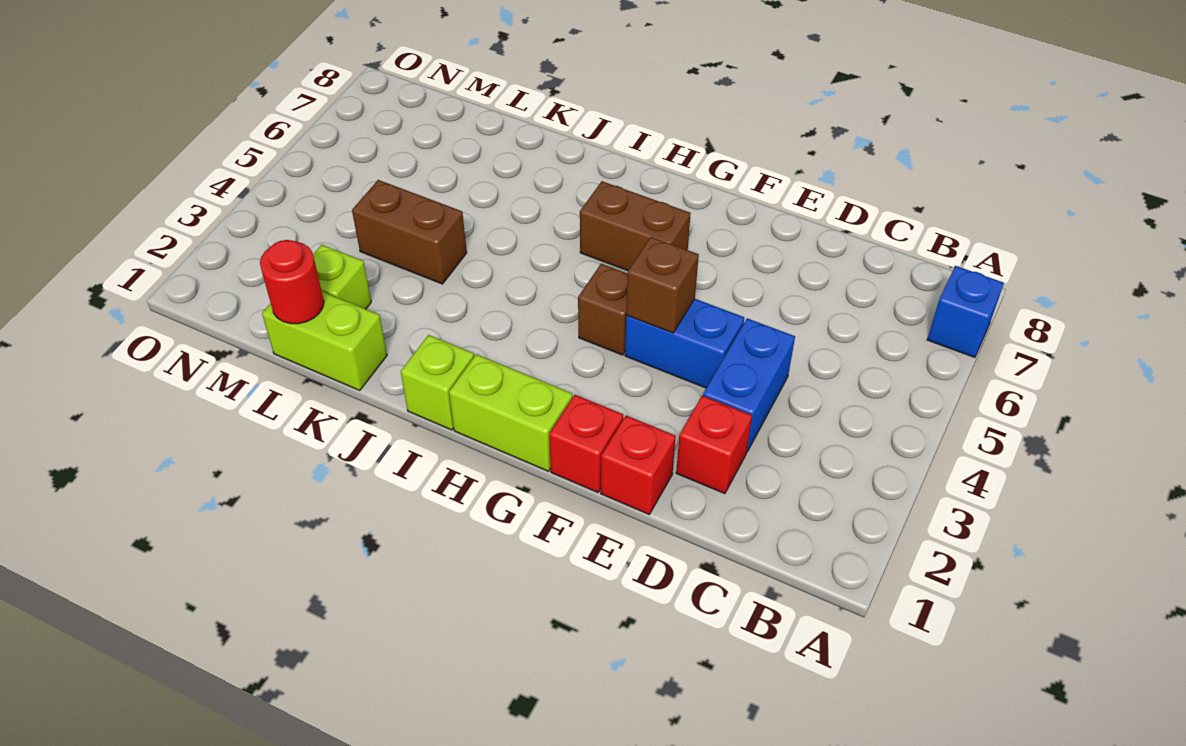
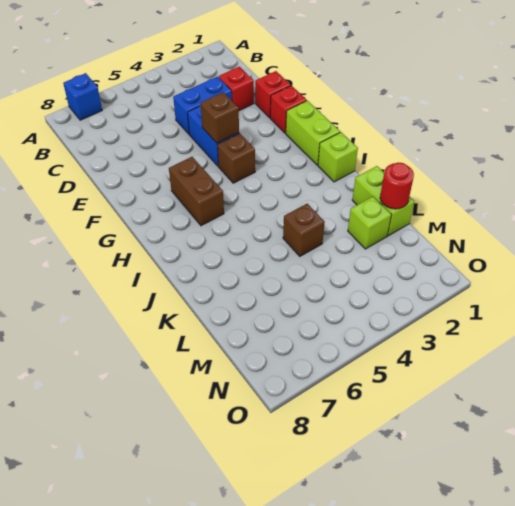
brown brick K4:L4 level 1 -> brown brick K4 level 1

